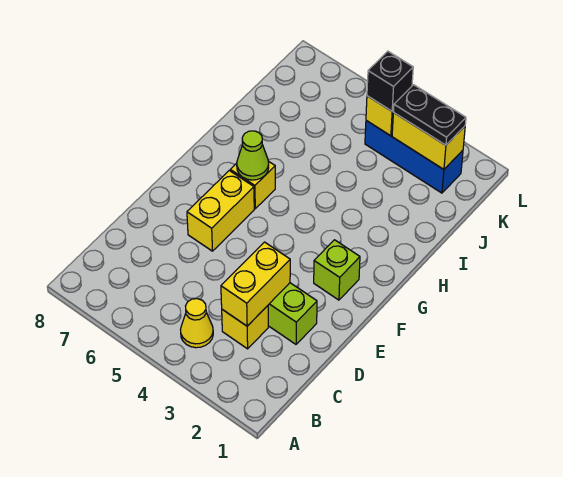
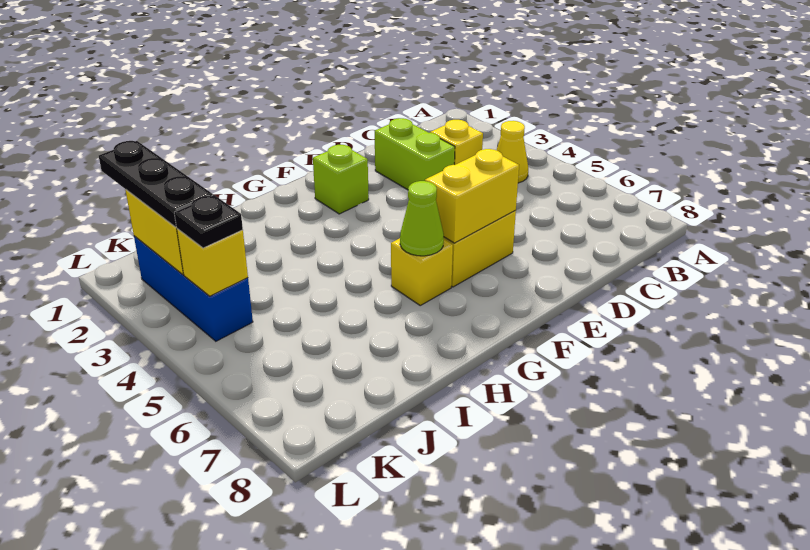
yellow brick C3:D3 level 2 -> yellow brick E6:F6 level 2
black plate K2:K3 level 3 -> black plate K1:K3 level 3
black brick K4 level 3 -> black plate K4 level 3

